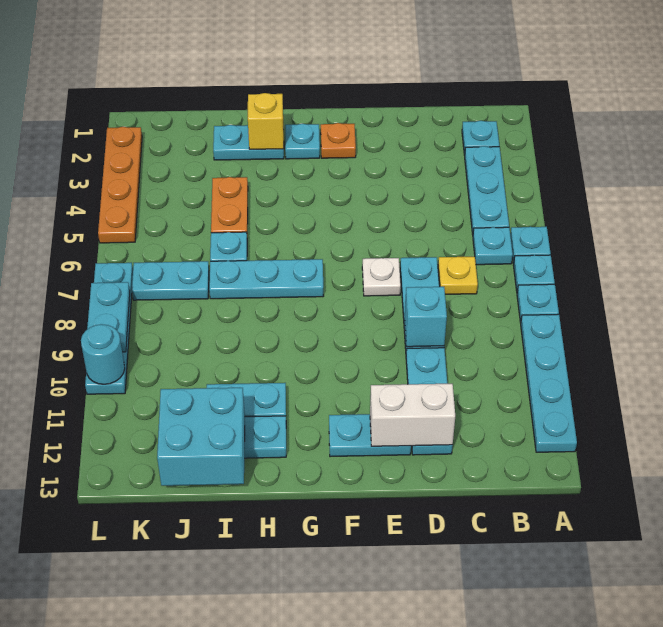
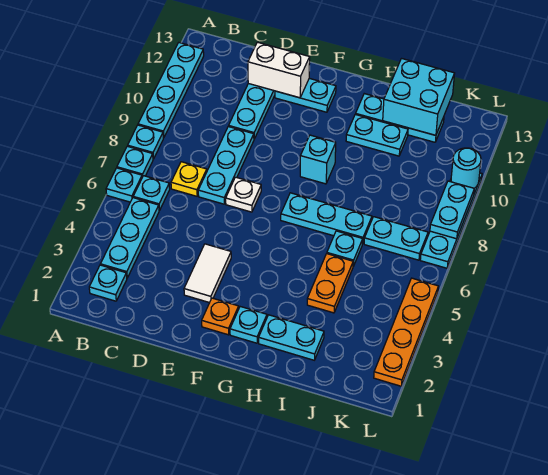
cyan brick D9 level 2 -> cyan brick G9 level 1
none -> white tile E3:E4 level 1
yellow brick H2 level 2 -> none

